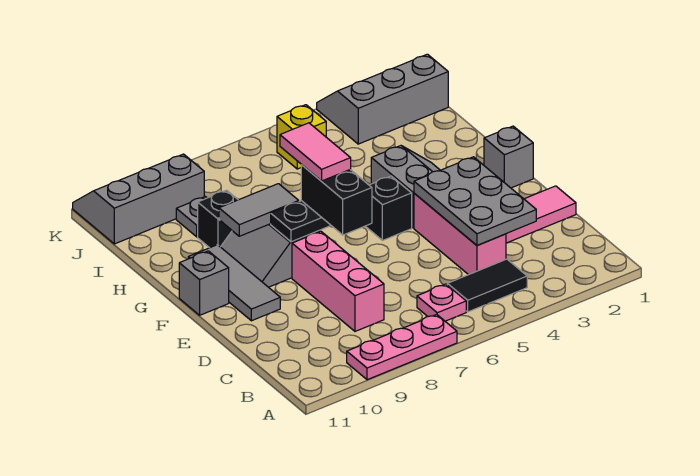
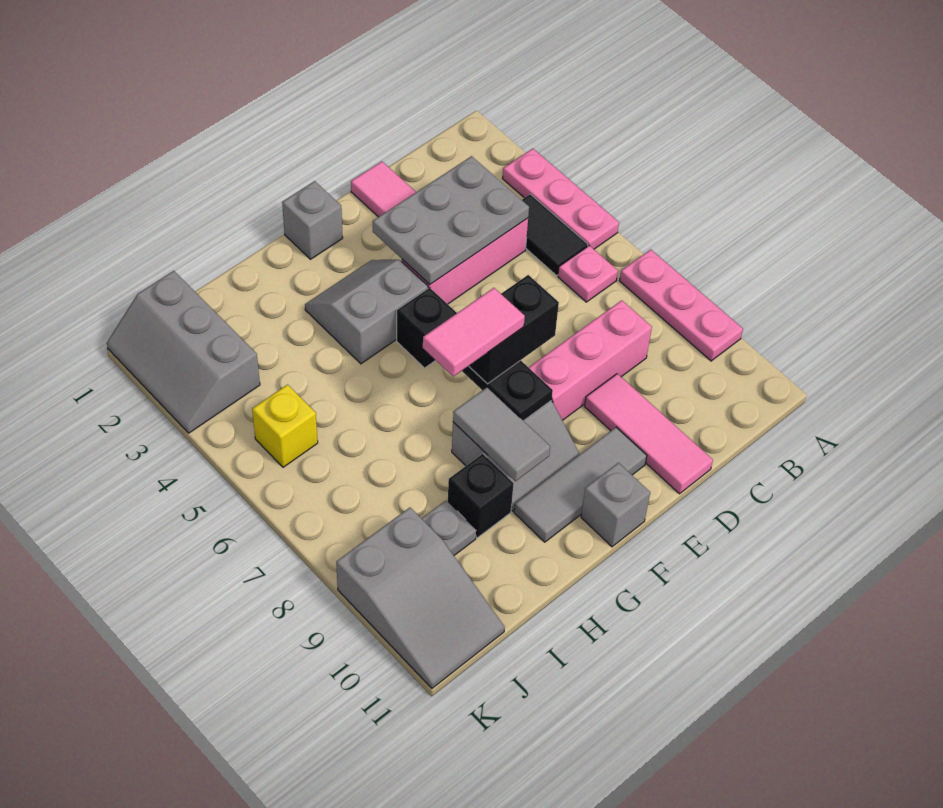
none -> pink plate A3:A5 level 1
none -> pink tile D9:D11 level 1
grey slope J9:K11 level 1 top J -> grey slope J9:K11 level 1 top 9

